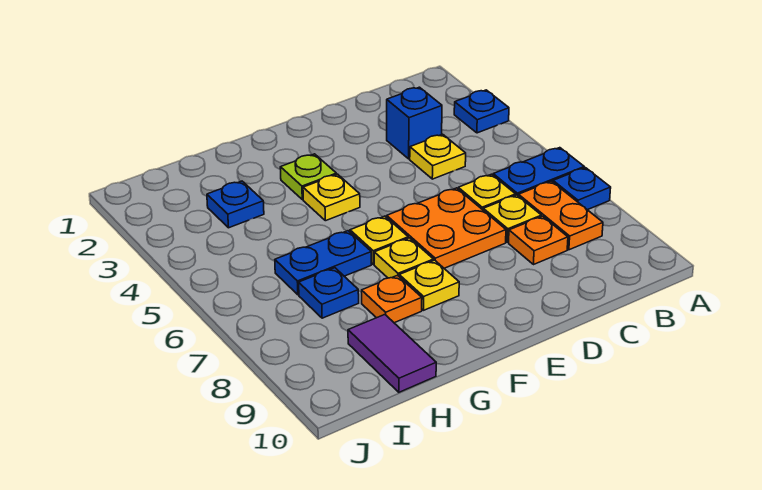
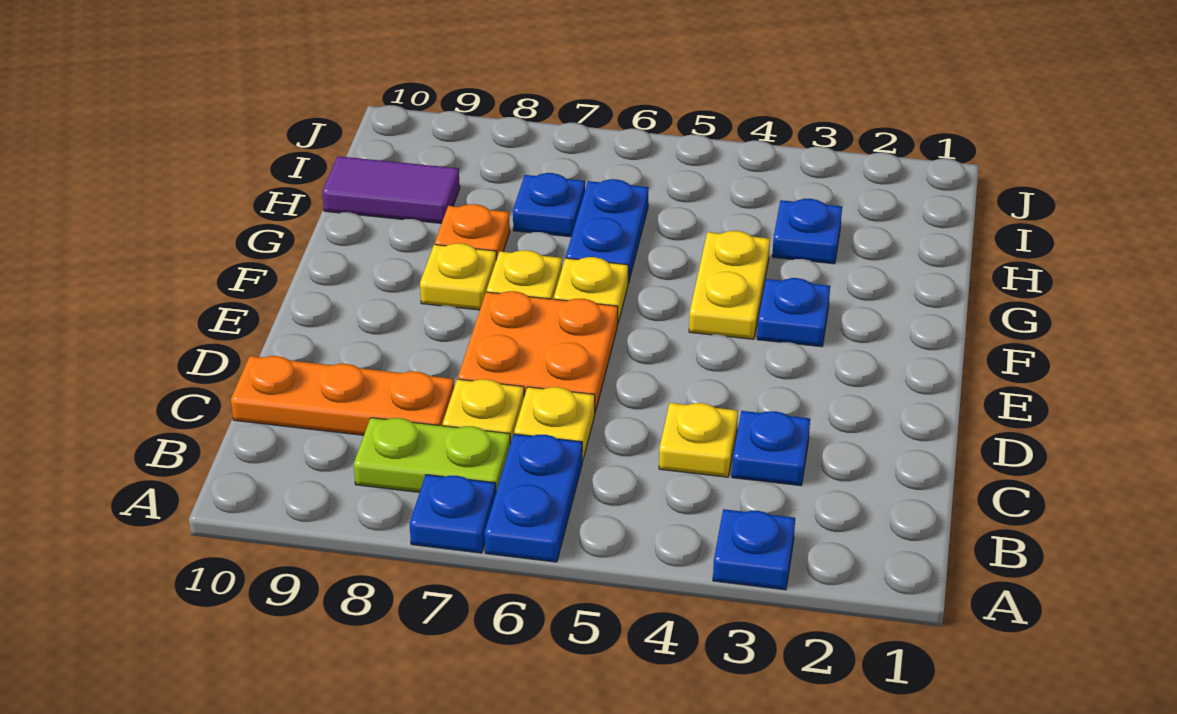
orange plate B7:B8 level 1 -> lime plate B7:B8 level 1
blue brick C3 level 1 -> blue plate C3 level 1
orange plate C8 level 1 -> orange plate C8:C10 level 1
lime plate F3 level 1 -> blue plate F3 level 1
yellow plate F4 level 1 -> yellow plate F4:G4 level 1

